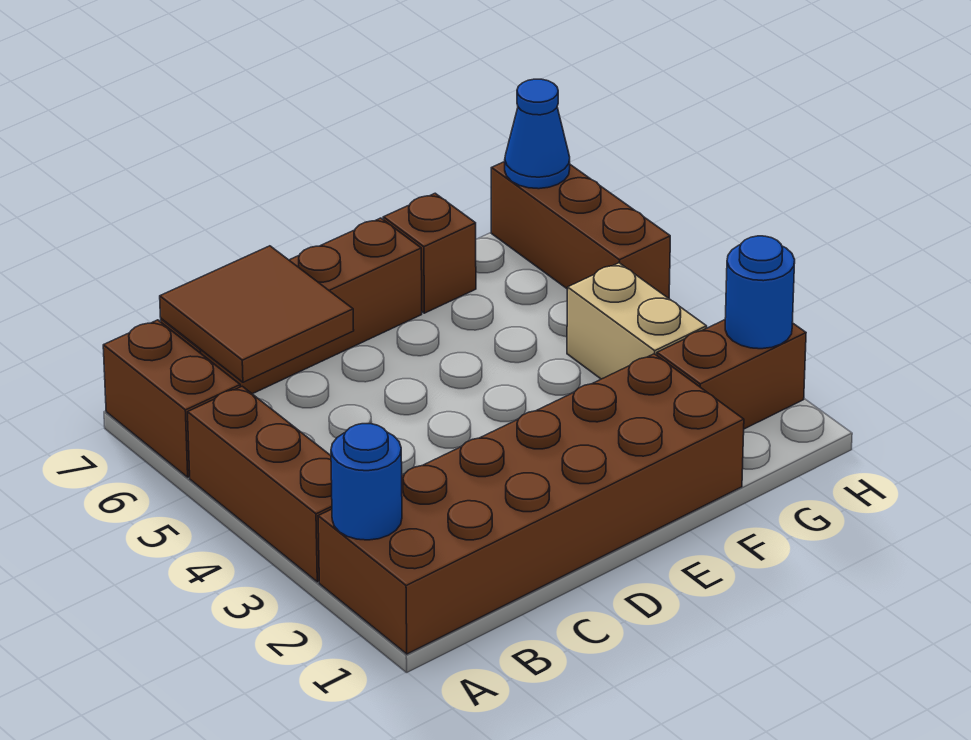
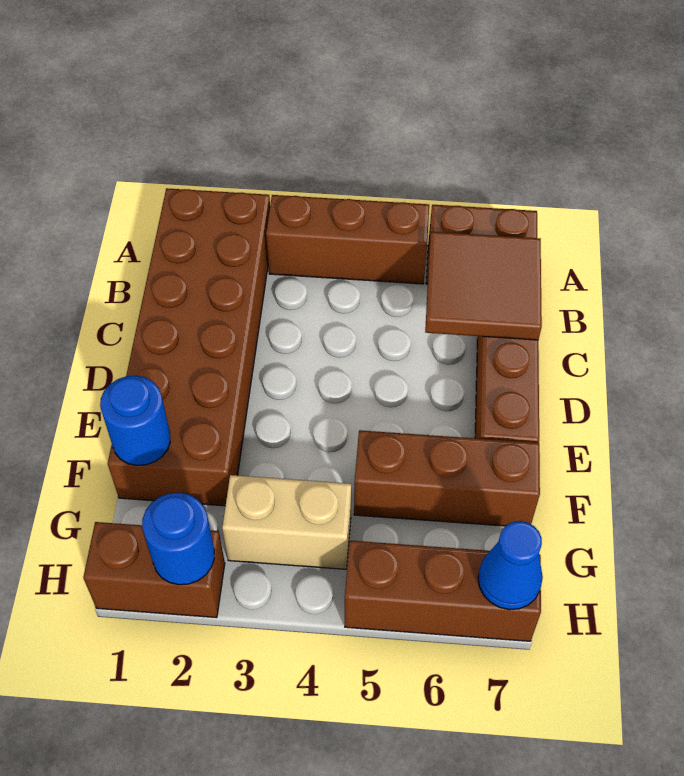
blue round brick A2 level 2 -> blue round brick F1 level 2
brown brick F7 level 1 -> brown brick F5:F7 level 1
brown brick G2:H2 level 1 -> brown brick H1:H2 level 1

